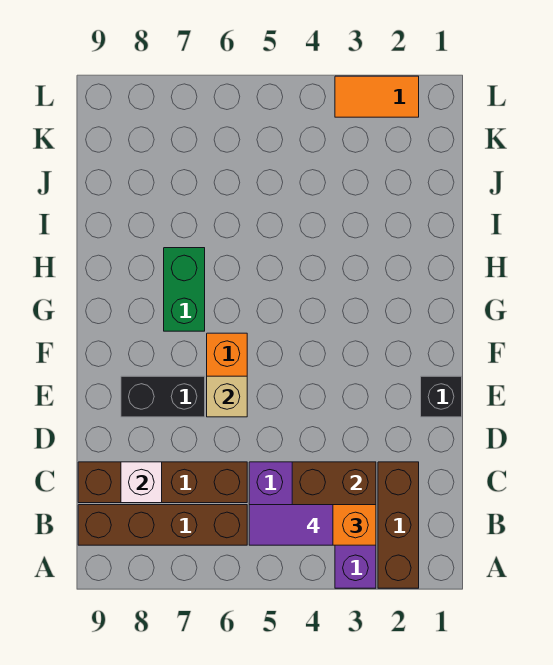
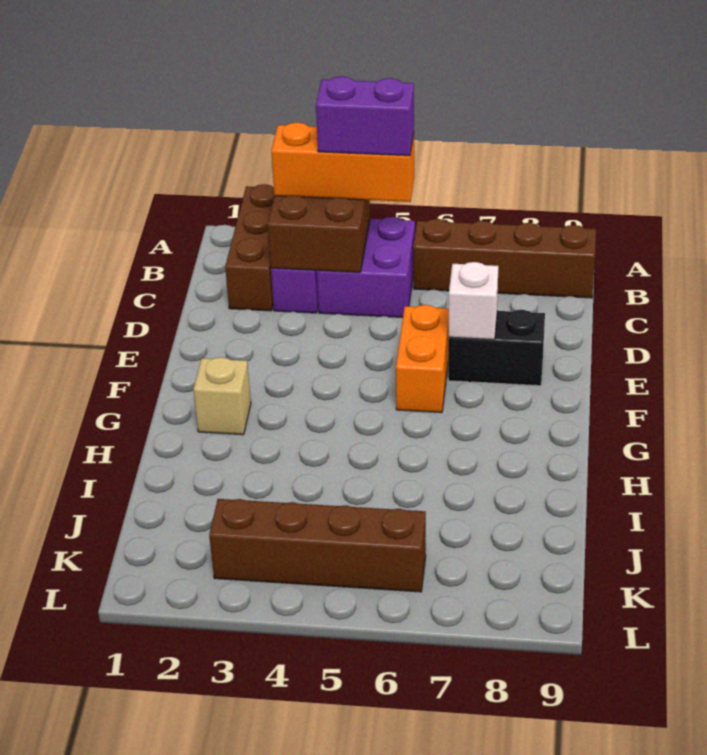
purple tile B4:B5 level 4 -> purple brick B4:B5 level 4
brown brick C6:C9 level 1 -> brown brick K3:K6 level 1
white brick C8 level 2 -> white brick E7 level 2
black brick E1 level 1 -> none
tan brick E6 level 2 -> tan brick G2 level 1
green brick G7:H7 level 1 -> none
orange tile L2:L3 level 1 -> none

